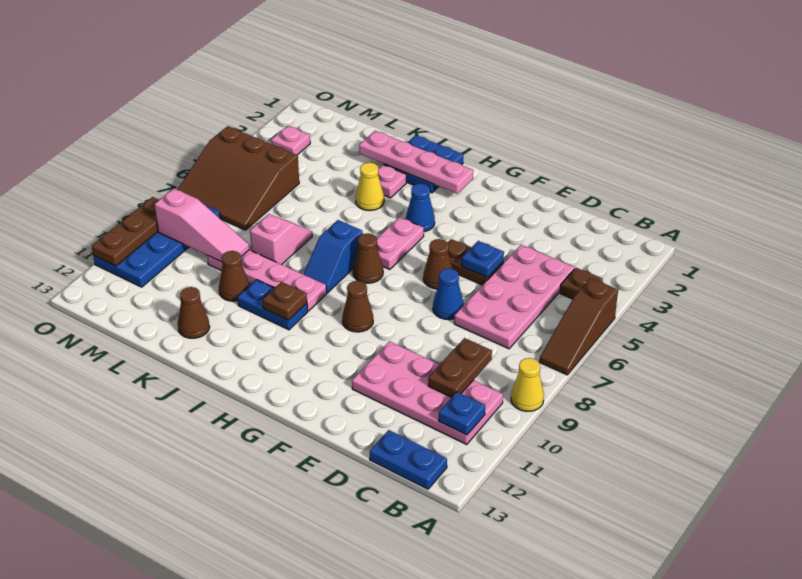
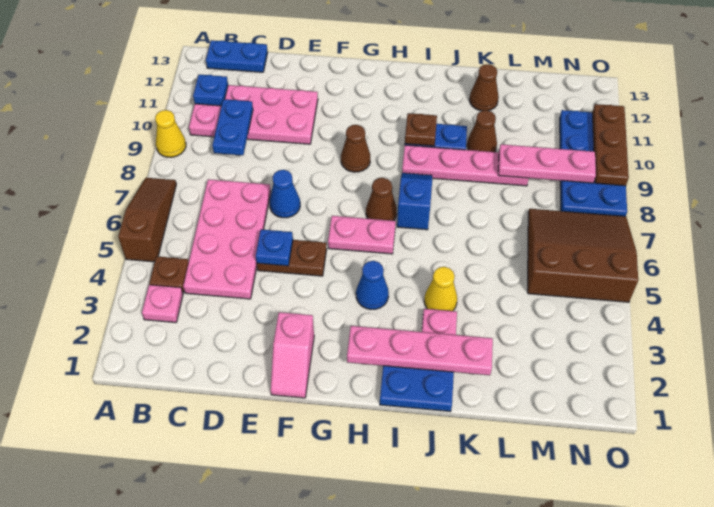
brown plate C9:C10 level 2 -> blue plate C9:C10 level 2
brown cone F6 level 1 -> none
pink plate H5:H6 level 1 -> pink plate G6:H6 level 1
pink slope K7:K8 level 1 top 8 -> pink slope F1:F2 level 1 top 2
pink slope L9:N9 level 2 top N -> pink plate L9:N9 level 2
pink plate N3 level 1 -> pink plate B3 level 1

